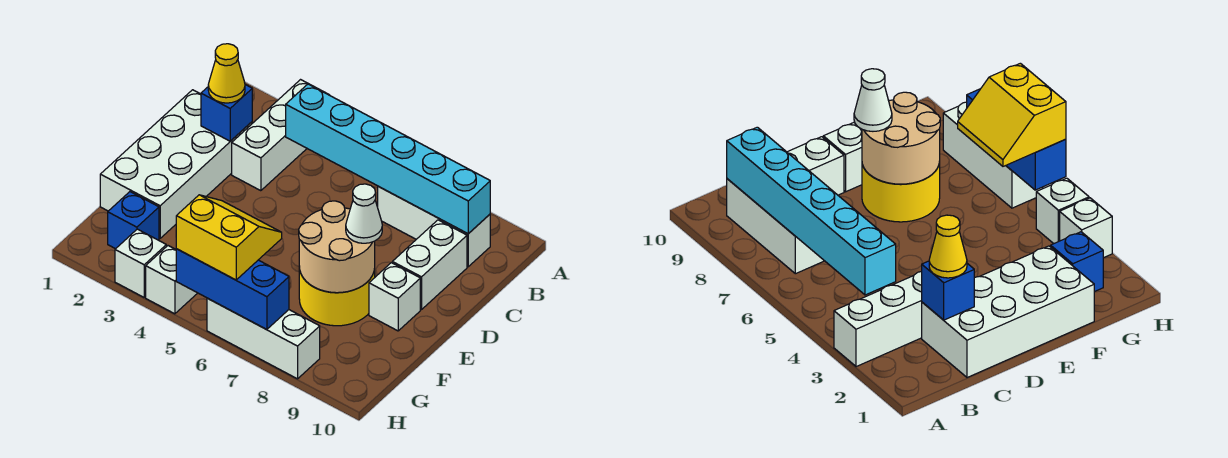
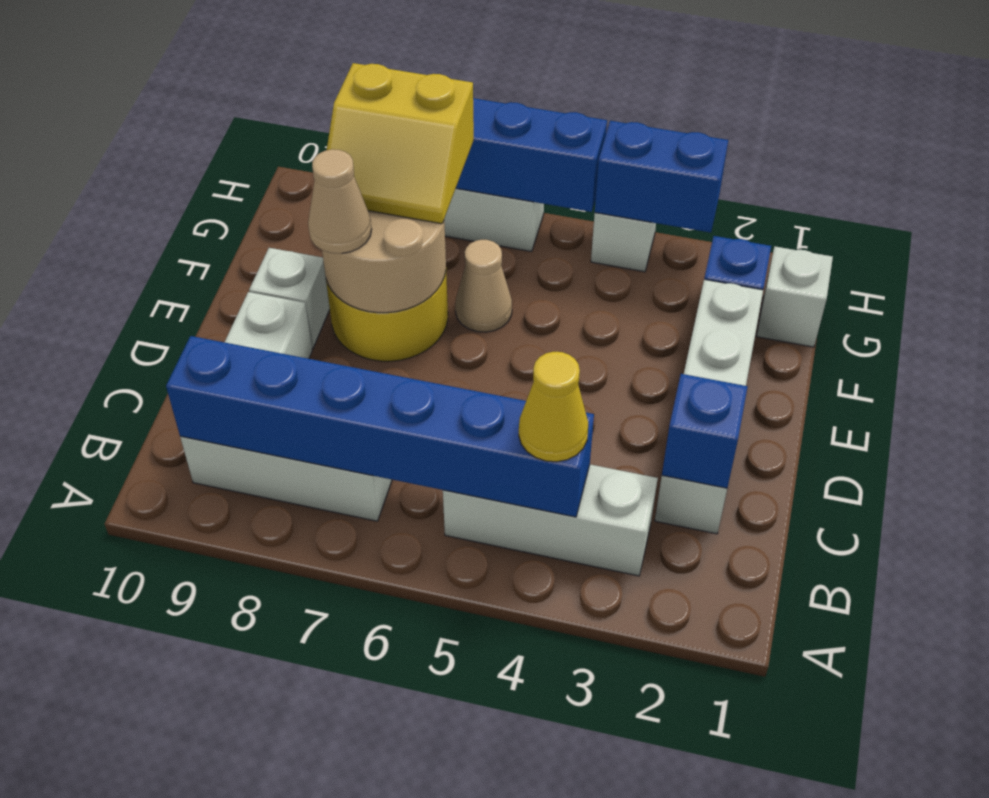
white brick A3:C3 level 1 -> white brick B3:B5 level 1
cyan brick B4:B9 level 2 -> blue brick B4:B9 level 2
white brick C1:F2 level 1 -> white brick C2:F2 level 1
yellow cone C2 level 3 -> yellow cone B4 level 3
white cone E8 level 3 -> tan cone E8 level 3
none -> tan cone F6 level 1
yellow slope G5:H6 level 3 top H -> yellow slope F7:G8 level 3 top G
white brick H3 level 1 -> white brick G1 level 1
none -> blue brick H3:H4 level 2

